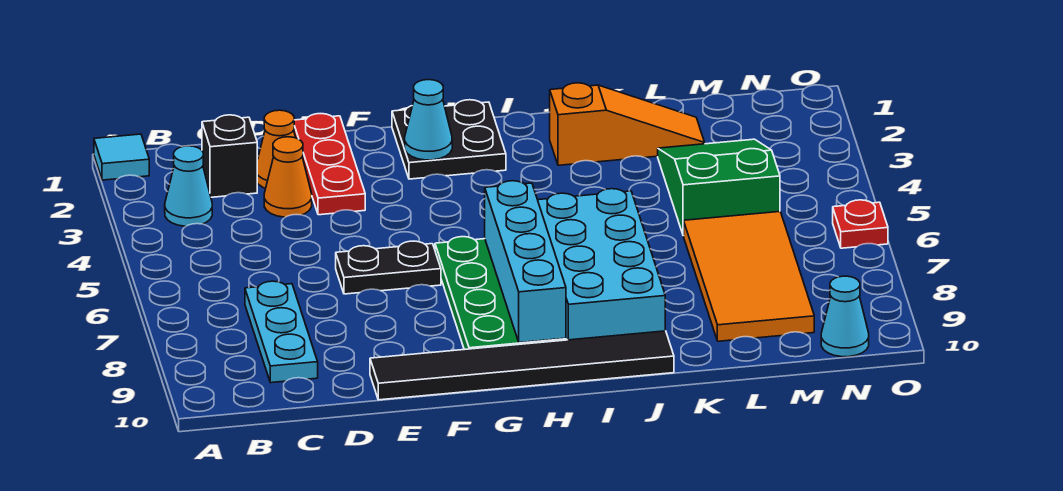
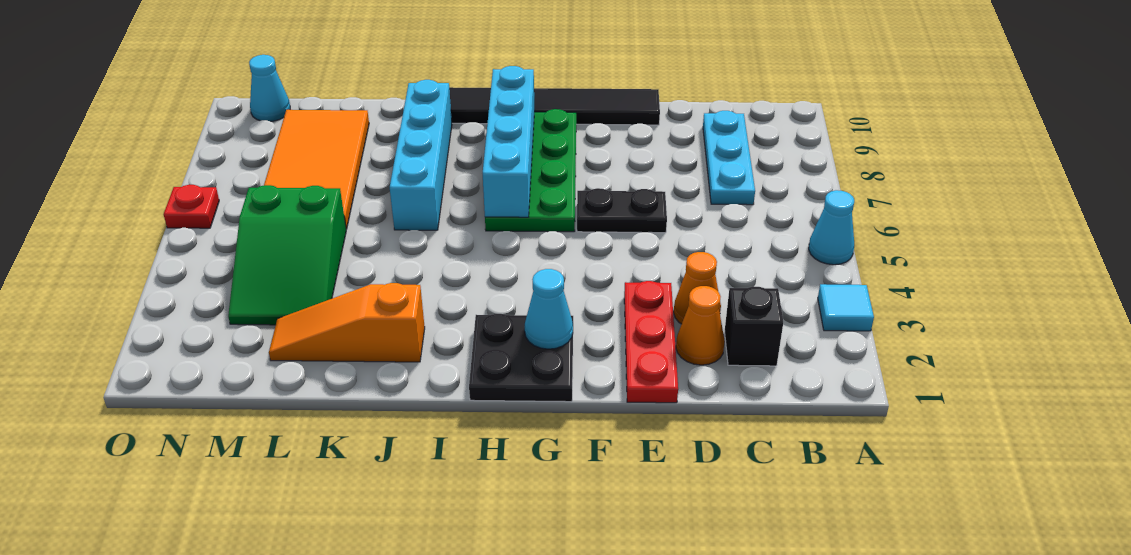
cyan tile A1 level 1 -> cyan tile A3 level 1
cyan cone B3 level 1 -> cyan cone A5 level 1
cyan brick I6:J9 level 1 -> cyan brick J6:J9 level 1

